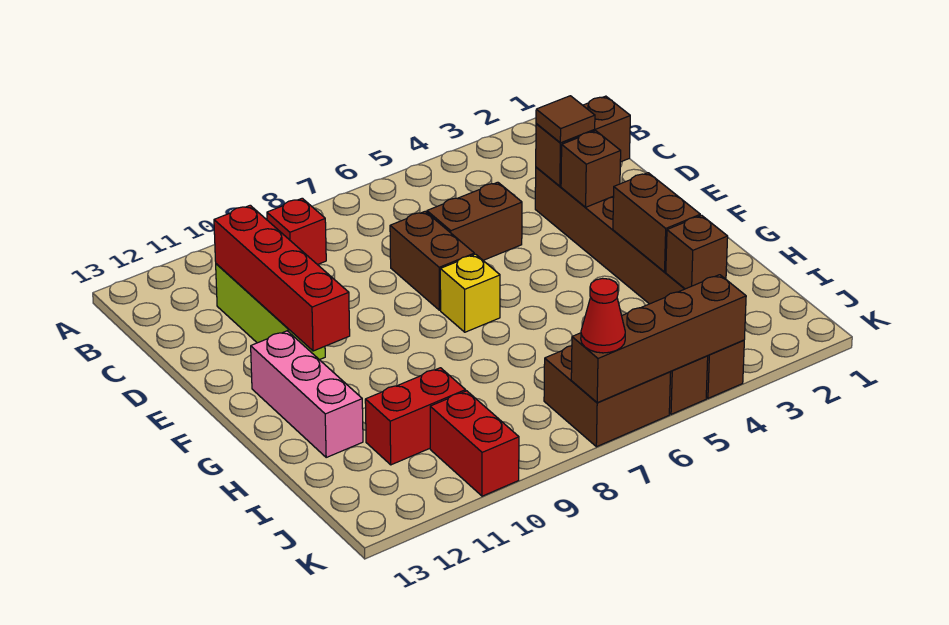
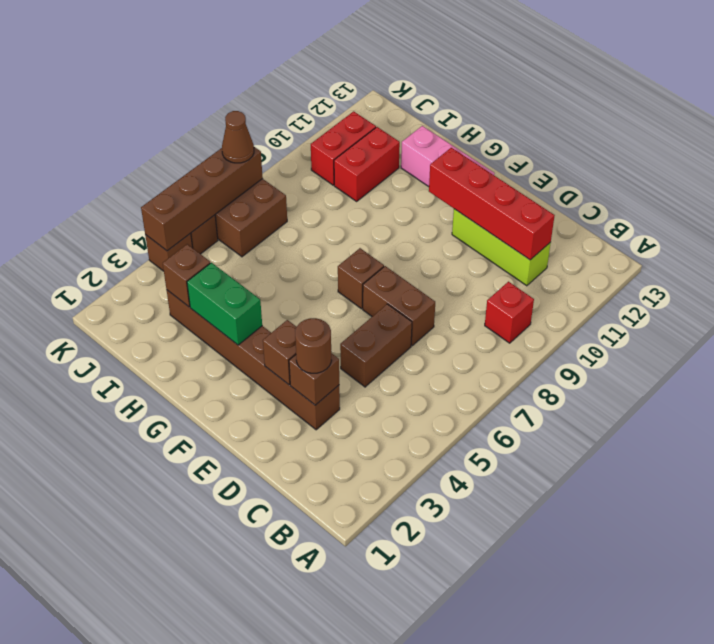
brown brick D2:D3 level 2 -> brown brick D3 level 2
brown tile D3 level 3 -> brown round brick D3 level 3
yellow brick F7 level 1 -> brown brick F7 level 1
brown brick G3:H3 level 2 -> green brick G3:H3 level 2
red brick J10:K10 level 1 -> red brick J10:J11 level 1
red cone K7 level 3 -> brown cone K7 level 3

